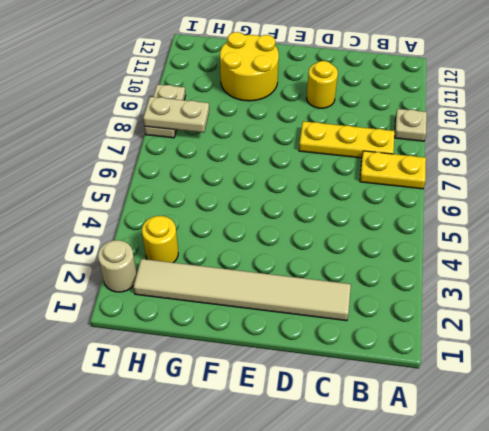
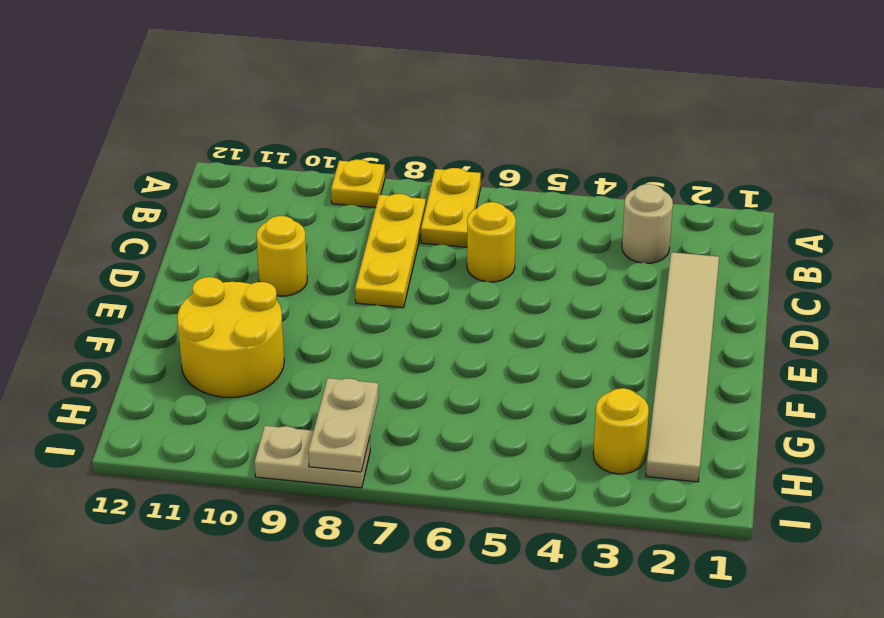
tan plate A9 level 1 -> yellow plate A9 level 1
none -> yellow round brick C6 level 1
tan round brick I2 level 1 -> tan round brick B3 level 1

